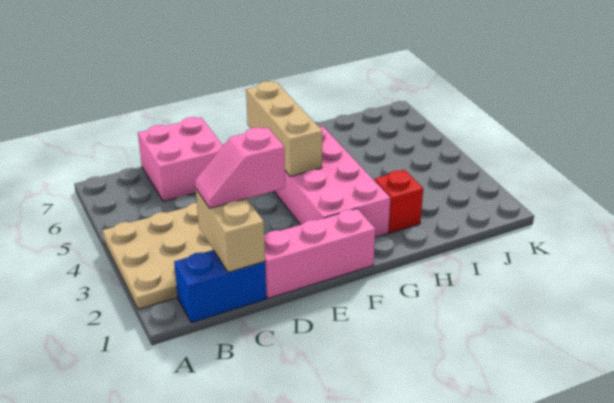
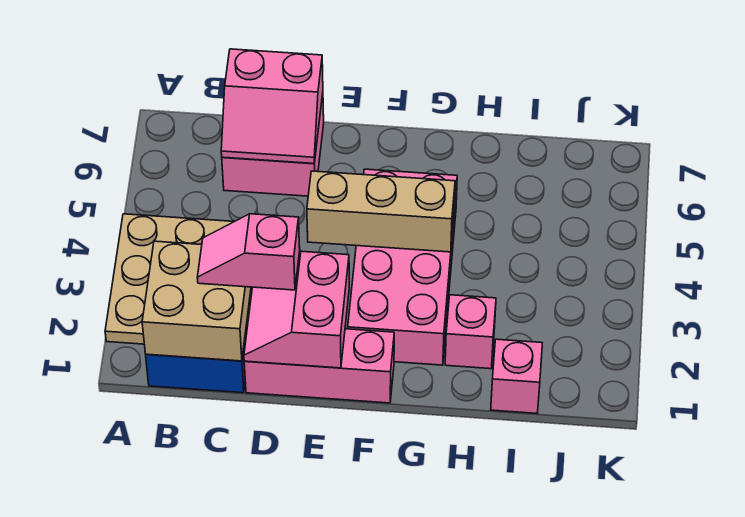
tan brick C1:C2 level 2 -> tan brick B1:C2 level 2
none -> pink slope C6:D7 level 2 top 7
none -> pink slope D1:E2 level 2 top E
tan brick F4:F6 level 2 -> tan brick E4:G4 level 2
red brick H2 level 1 -> pink brick H2 level 1
none -> pink brick I1 level 1

